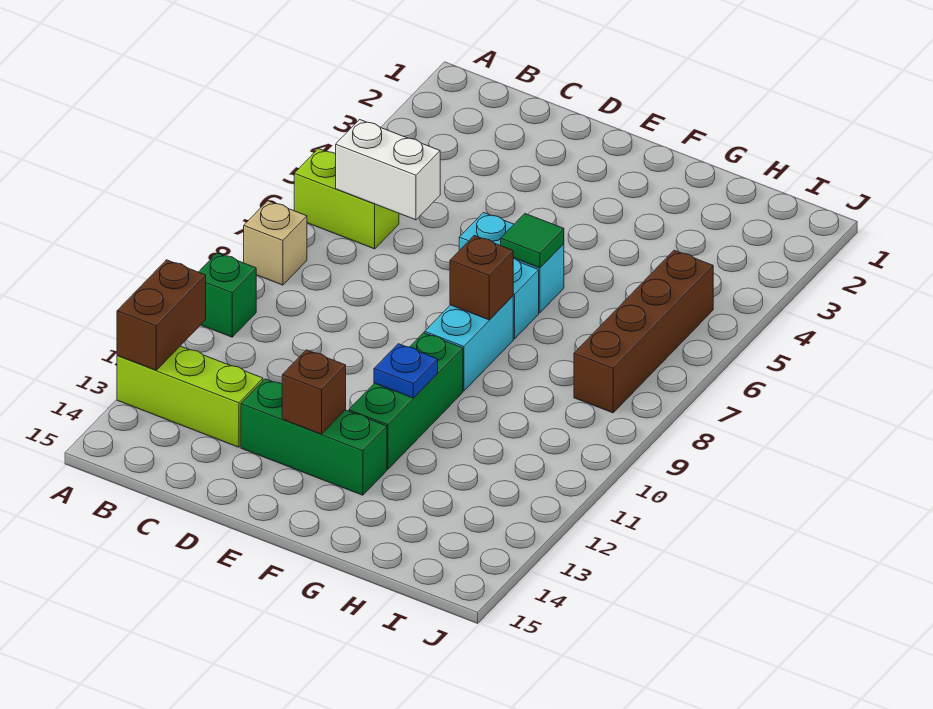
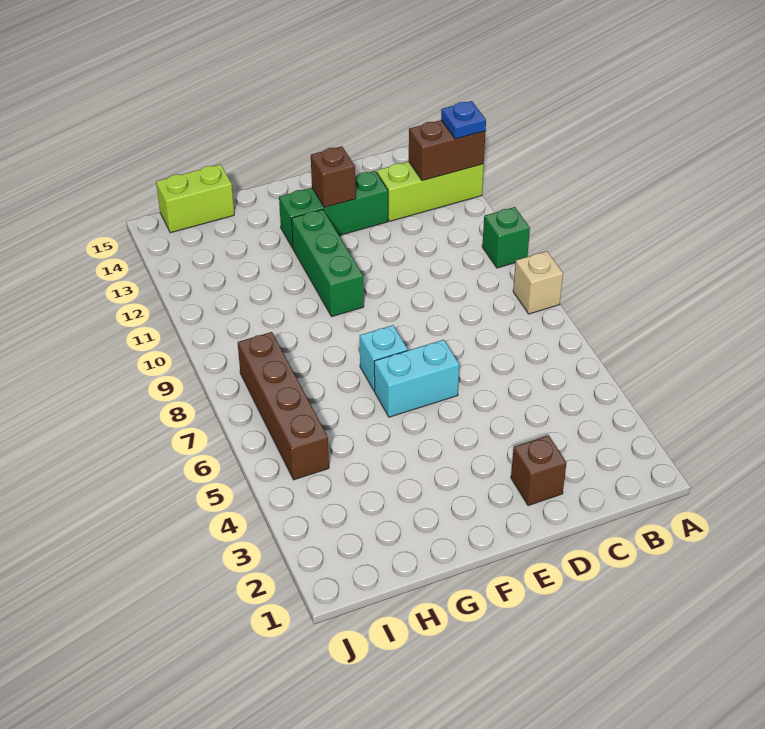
lime brick A6:B6 level 1 -> lime brick H15:I15 level 1
brown brick A12:A13 level 2 -> brown brick A13:B13 level 2
white brick B6:C6 level 2 -> none
green tile F6 level 2 -> none
cyan brick F8:F9 level 1 -> none
brown brick F8 level 2 -> brown brick D2 level 1
blue plate F11 level 2 -> blue plate A13 level 3

